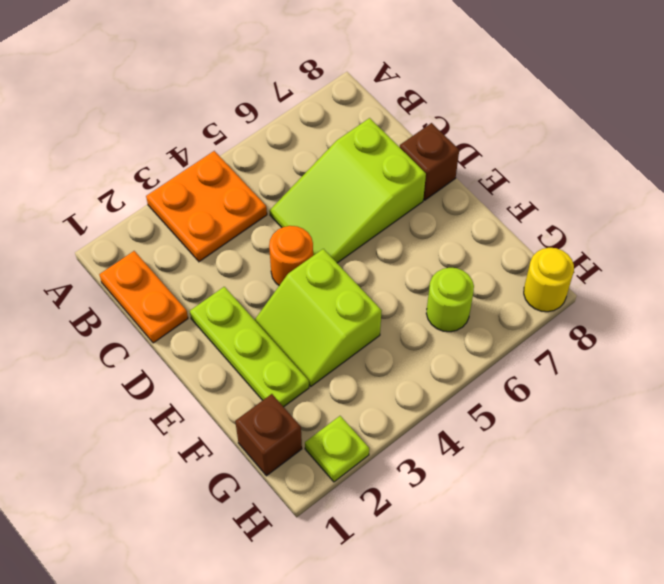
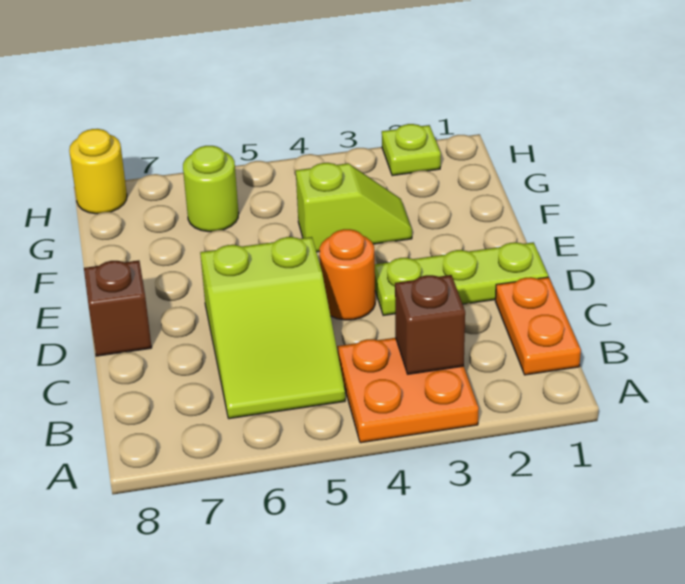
lime slope C5:D7 level 1 top 7 -> lime slope B5:D6 level 1 top D
lime plate D2:F2 level 1 -> lime plate D1:D3 level 1
lime slope E3:F4 level 1 top 4 -> lime slope F3:F4 level 1 top 4
brown brick G1 level 1 -> brown brick B3 level 2

